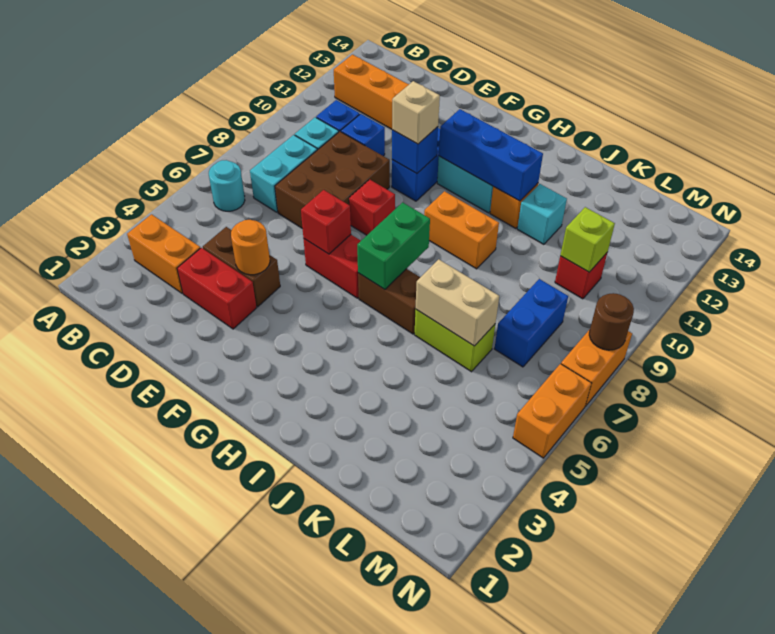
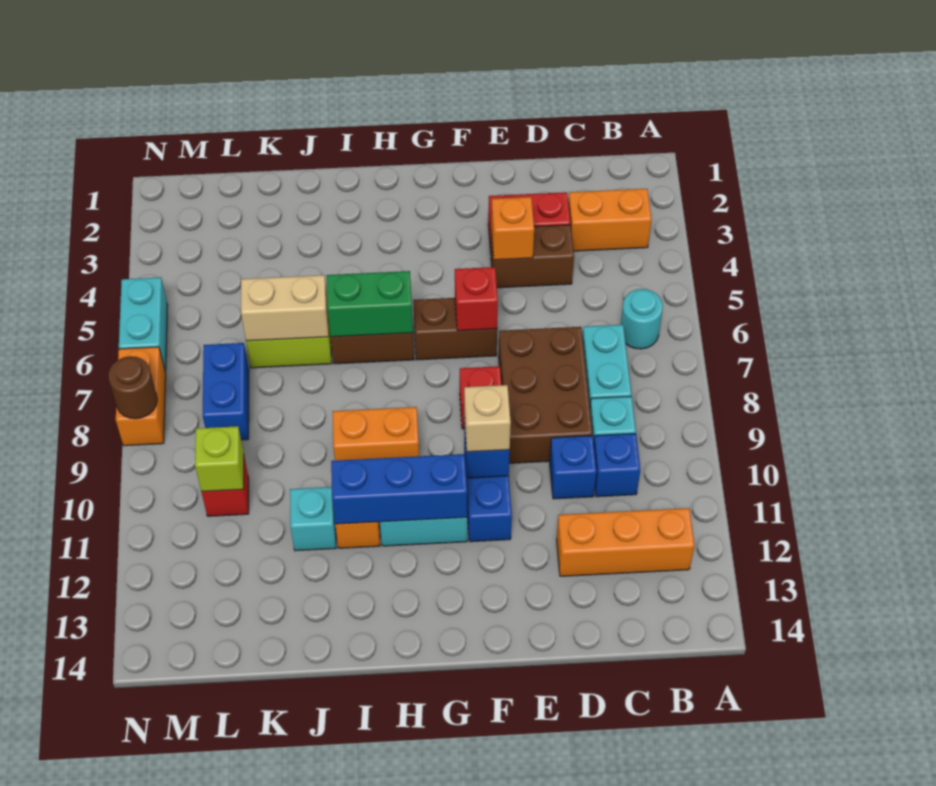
orange round brick E4 level 2 -> orange brick E4 level 2
red brick F6:G6 level 1 -> brown brick F6:G6 level 1
green brick H6:H7 level 2 -> green brick H6:I6 level 2
orange brick N5:N6 level 1 -> cyan brick N5:N6 level 1

